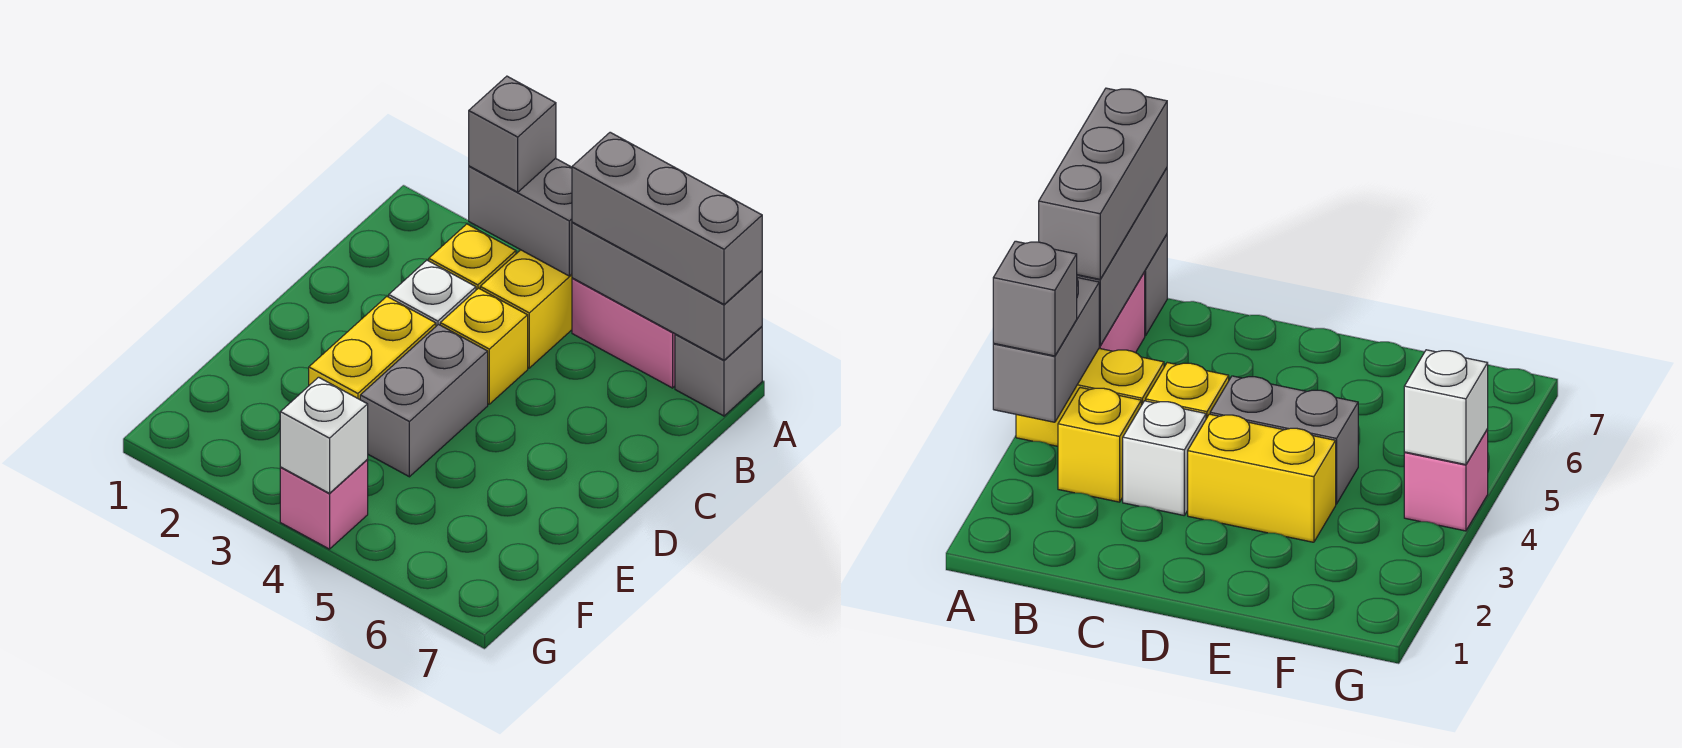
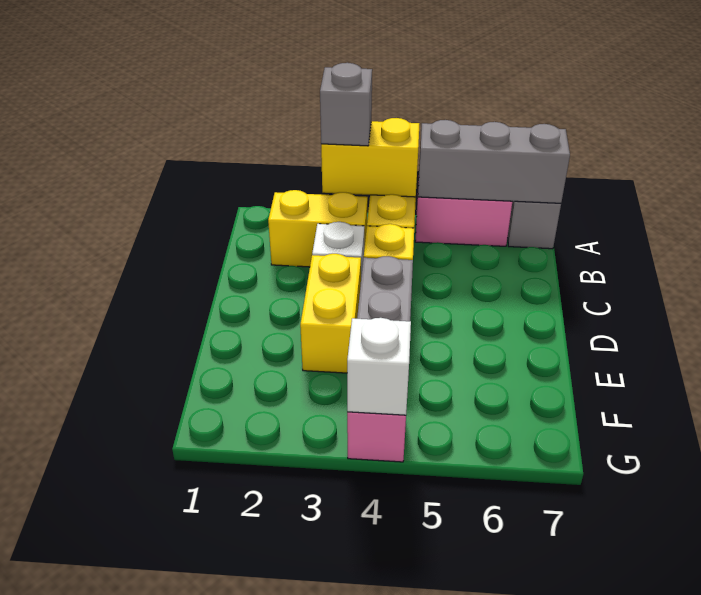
grey brick A3:A4 level 2 -> yellow brick A3:A4 level 2
grey brick A5:A7 level 3 -> none
yellow brick B3 level 1 -> yellow brick B2:B3 level 1

